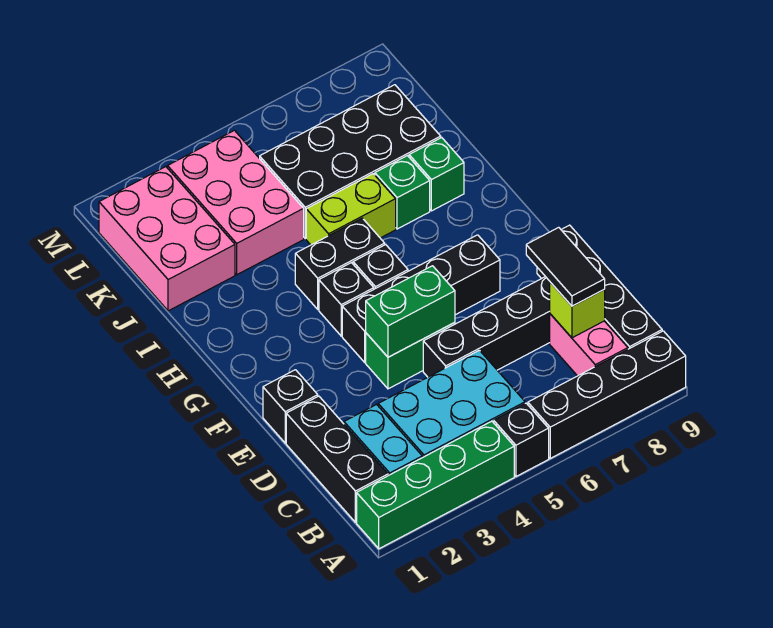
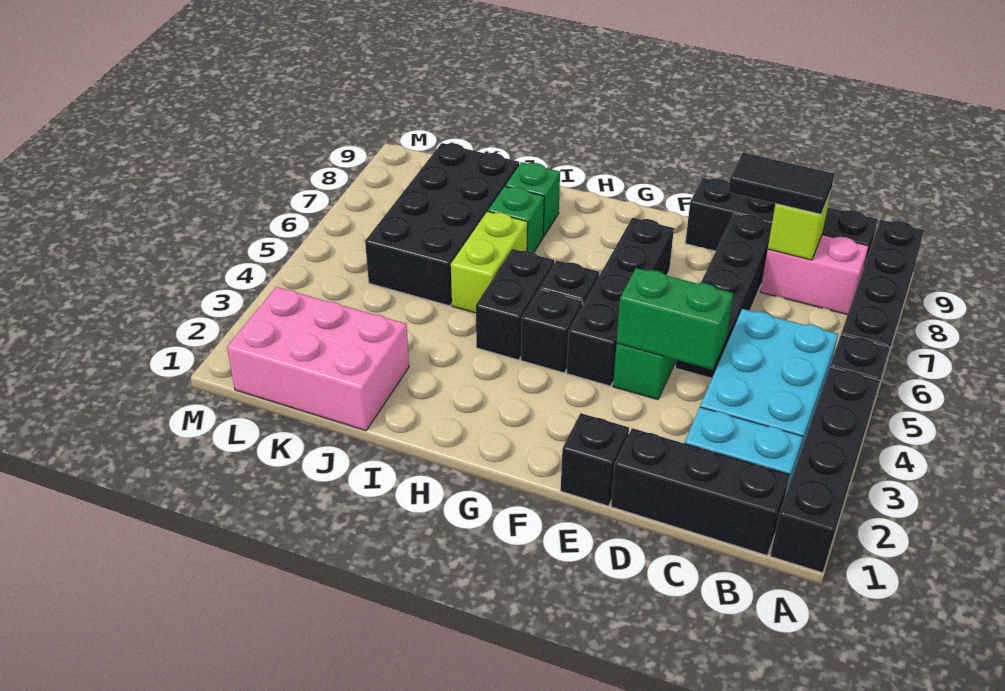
green brick A1:A4 level 1 -> black brick A1:A4 level 1
green brick E4:E5 level 2 -> green brick D4:E4 level 2
pink brick J3:L4 level 1 -> none

